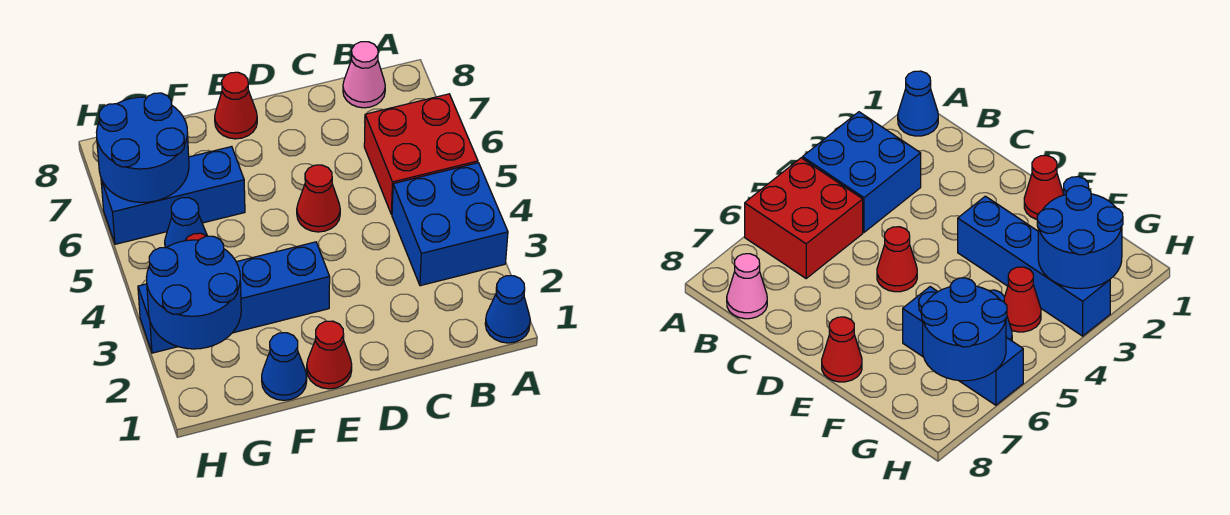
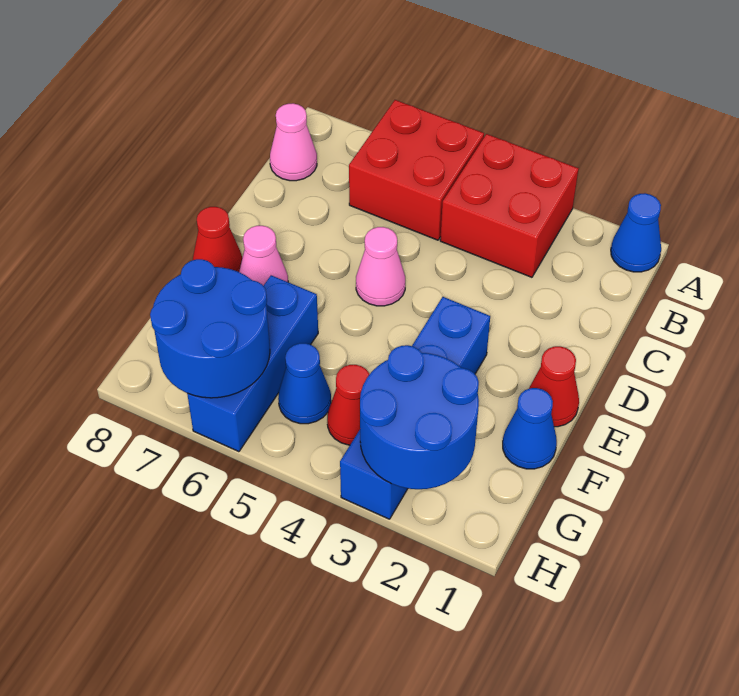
blue brick A3:B4 level 1 -> red brick A3:B4 level 1
red cone D5 level 1 -> pink cone D5 level 1
none -> pink cone E7 level 1

